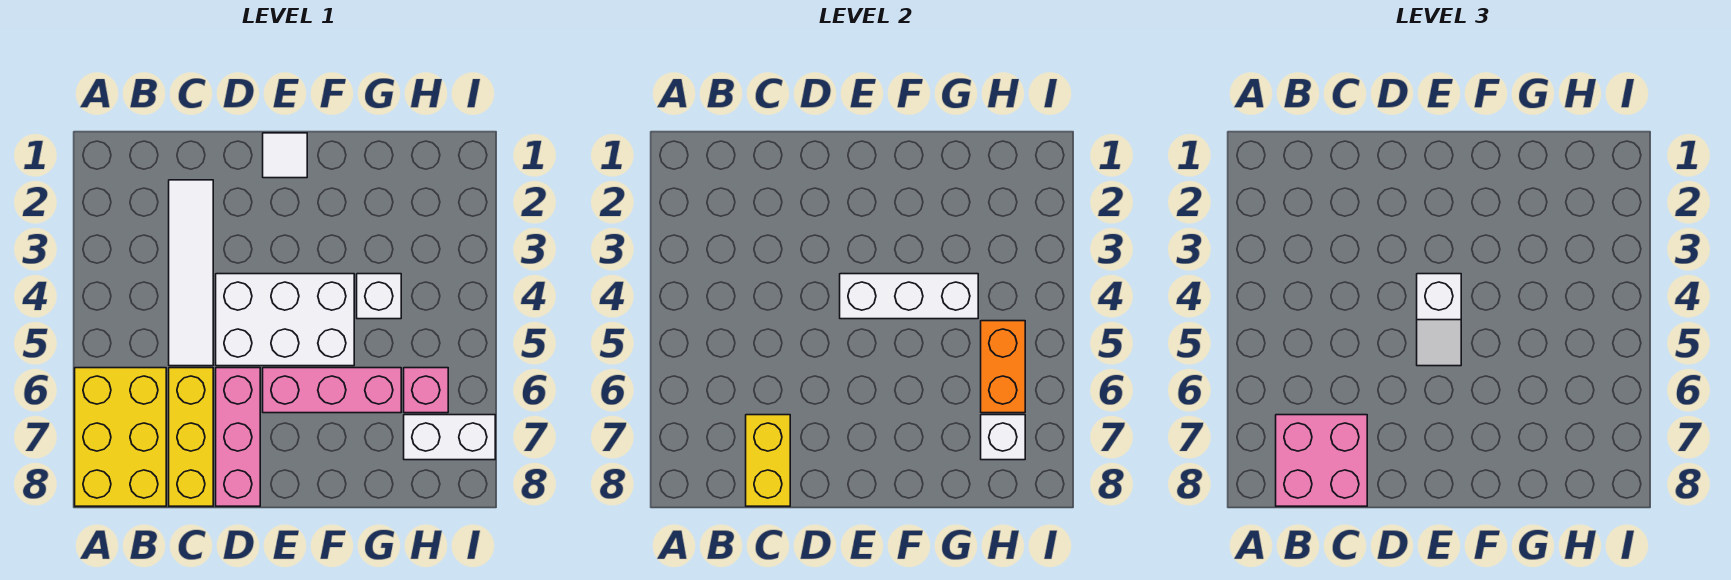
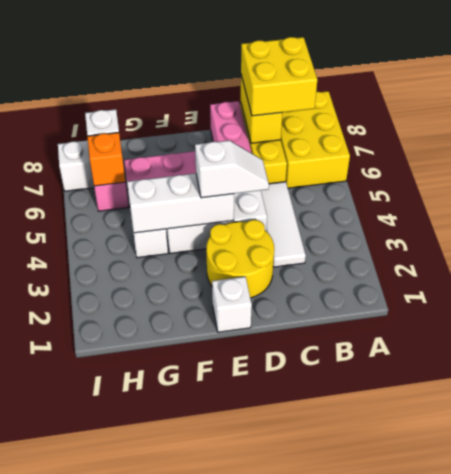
pink brick B7:C8 level 3 -> yellow brick B7:C8 level 3
white tile C2:C5 level 1 -> white tile C3:C5 level 1
none -> yellow round brick D2:E3 level 1
white tile E1 level 1 -> white brick E1 level 1
white slope E4:E5 level 3 top 4 -> white slope D4:E4 level 3 top E
orange brick H5:H6 level 2 -> orange brick H6 level 2

